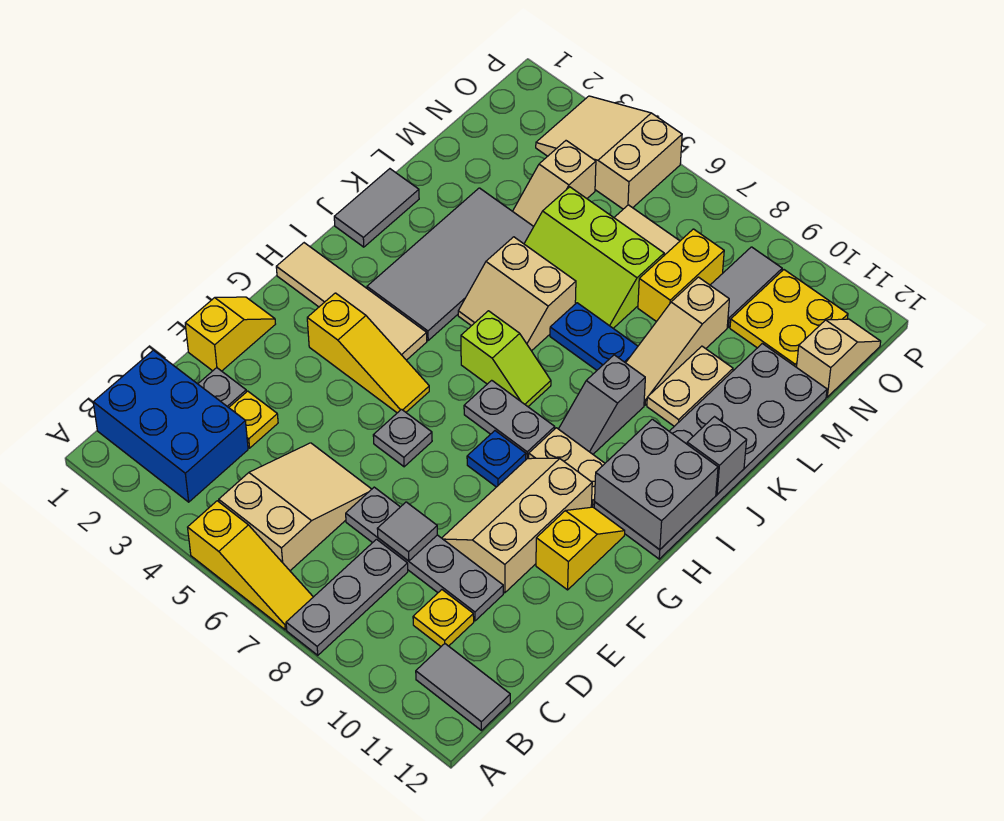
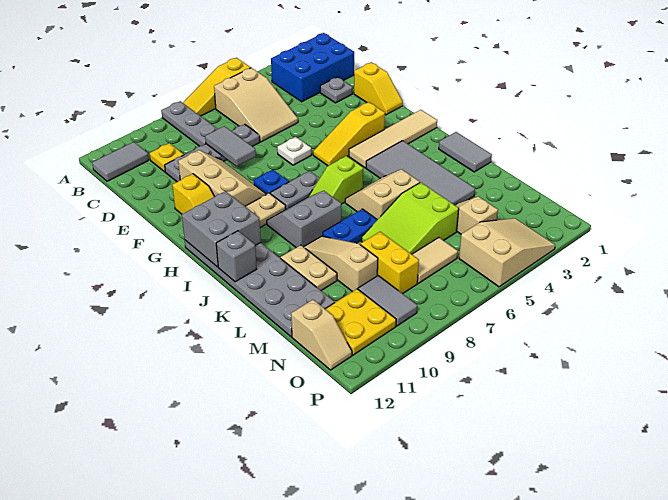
yellow plate D3 level 1 -> none
grey tile D8 level 2 -> grey tile D8:E8 level 2
grey plate F6 level 1 -> white plate F6 level 1
grey slope I9:J9 level 1 top J -> grey slope I8:J9 level 1 top J
lime slope L5:M7 level 1 top M -> lime slope L5:M7 level 1 top 5

